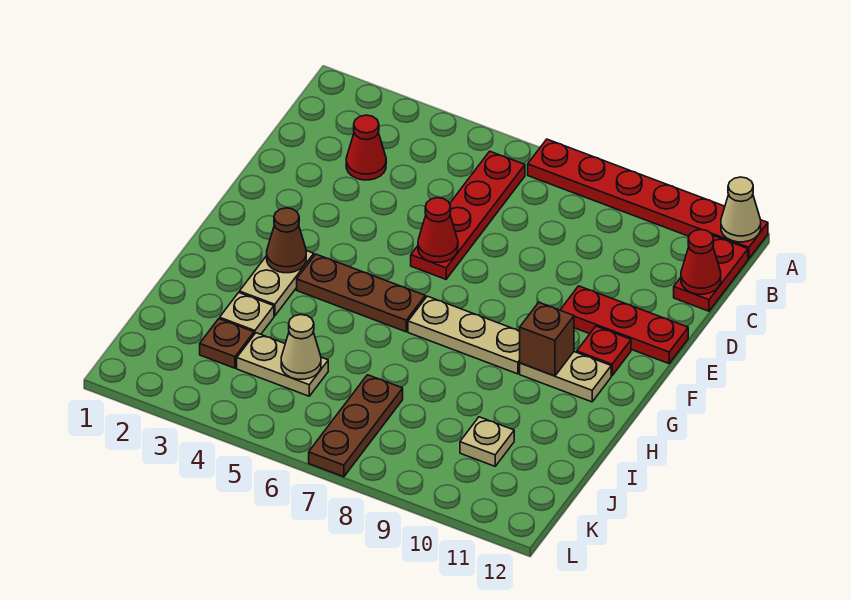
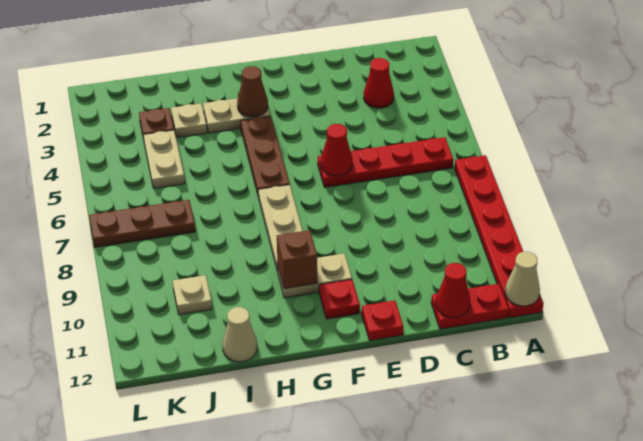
red plate E10:E12 level 1 -> red plate E12 level 1
tan plate G10:G11 level 1 -> tan plate F10:G10 level 1
tan cone J5 level 2 -> tan cone I12 level 1

